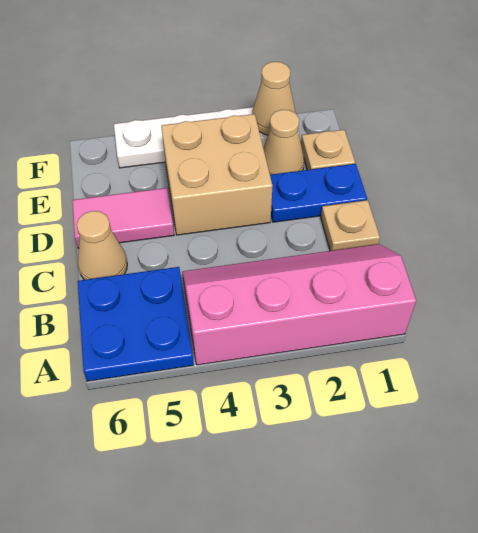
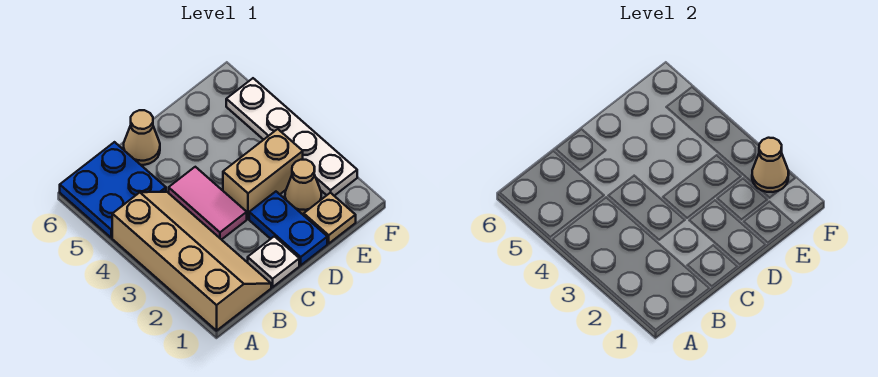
pink slope A1:B4 level 1 top A -> tan slope A1:B4 level 1 top A
tan plate C1 level 1 -> white plate C1 level 1
tan brick D3:E4 level 1 -> tan brick D3:E3 level 1
pink tile D5:D6 level 1 -> pink tile C3:C4 level 1

